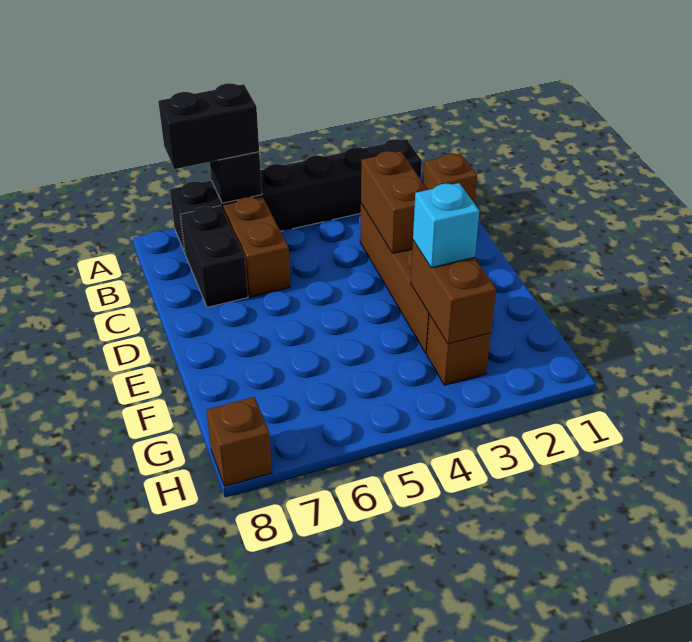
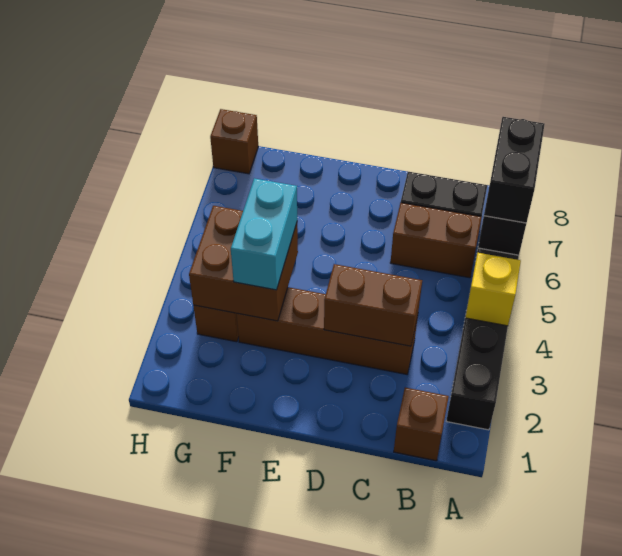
none -> yellow brick A4 level 2
brown brick F3:G3 level 2 -> brown brick F3:G4 level 2
cyan brick F3 level 3 -> cyan brick F3:F4 level 3

